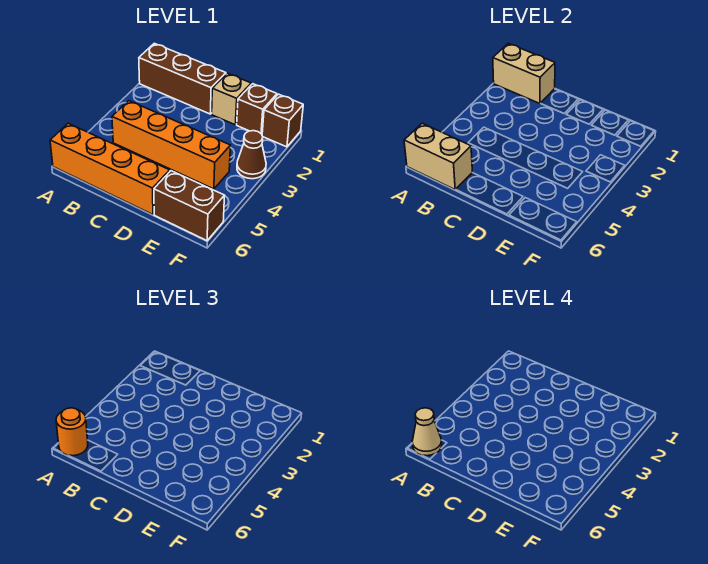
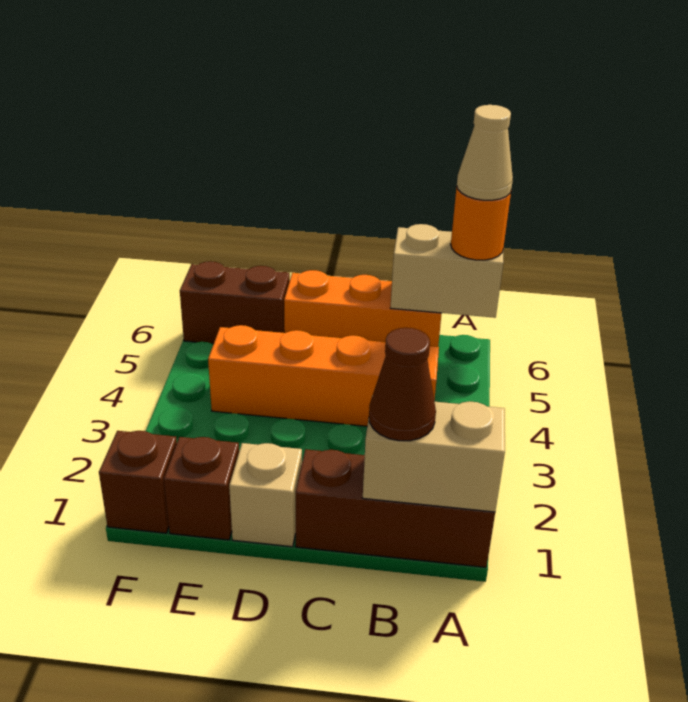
orange brick A6:D6 level 1 -> orange brick B6:D6 level 1
brown cone F3 level 1 -> brown cone B1 level 3

